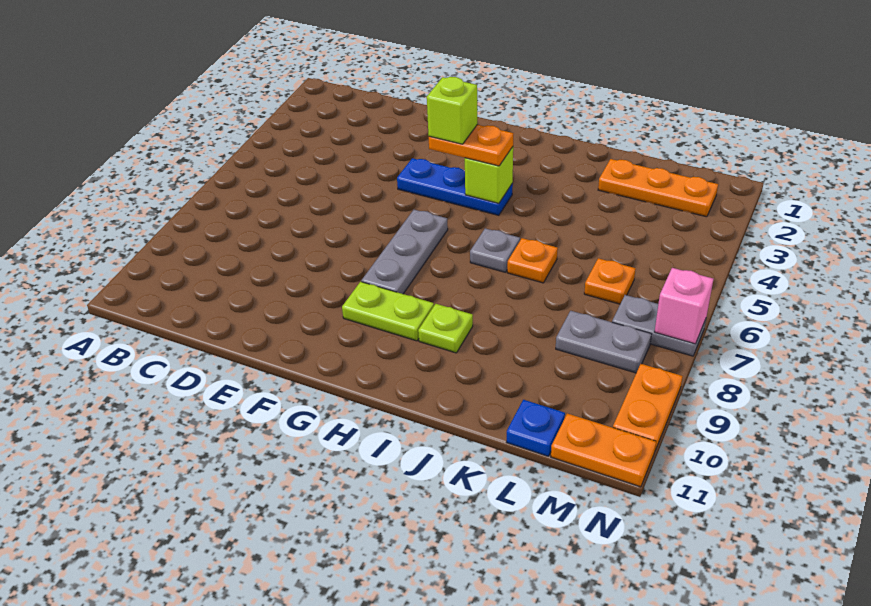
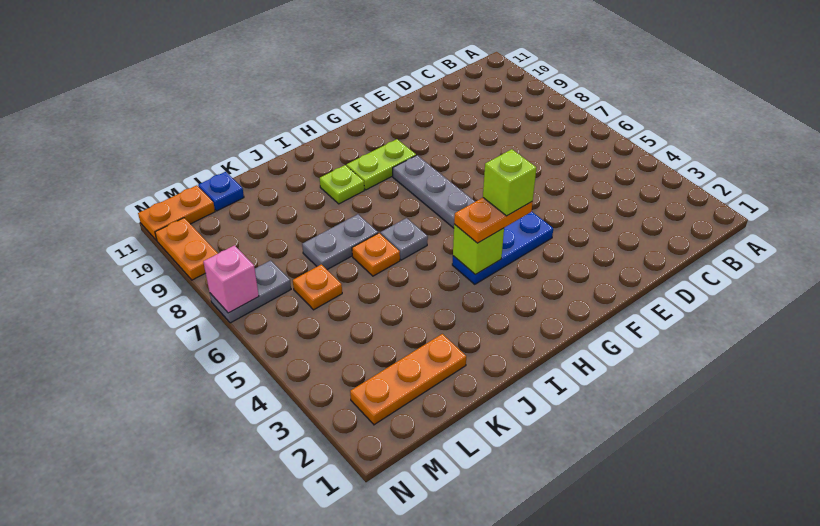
grey plate L8:M8 level 1 -> grey plate J7:K7 level 1

